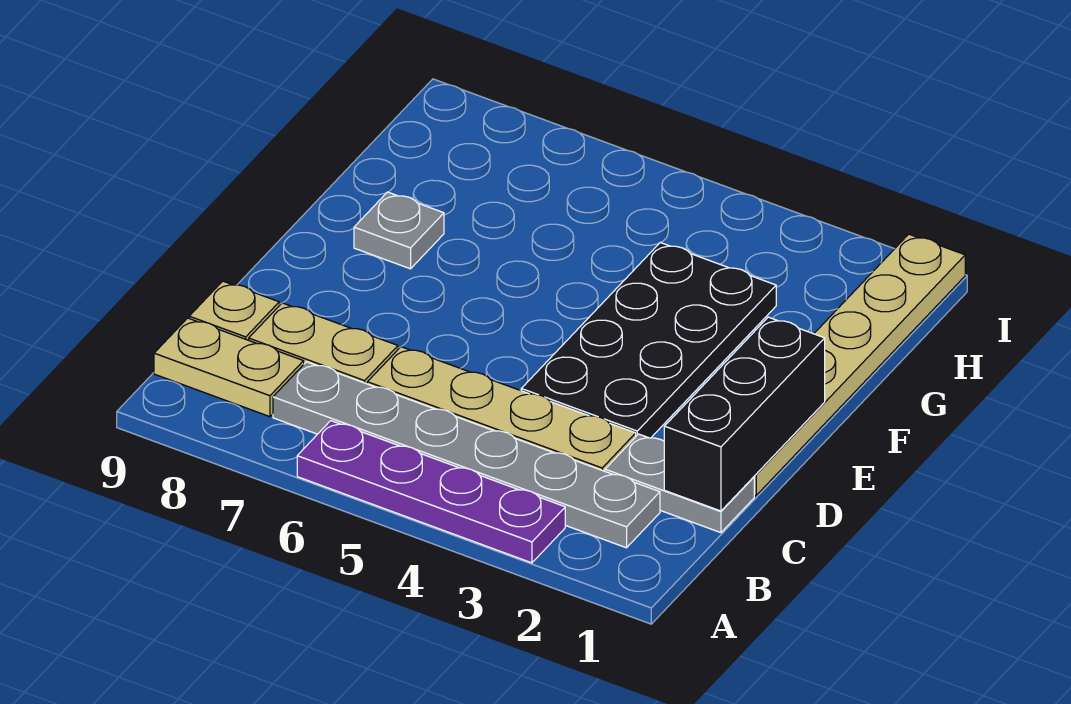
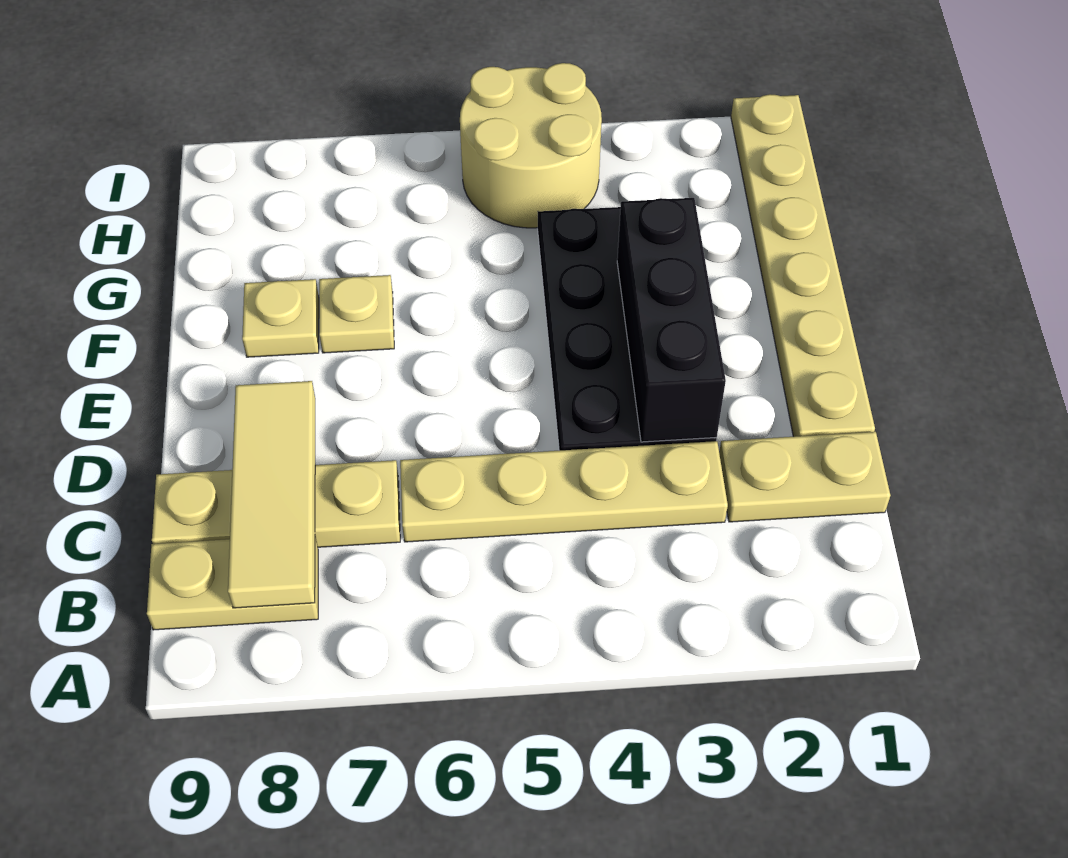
purple plate A3:A6 level 1 -> none
grey plate B2:B7 level 1 -> none
none -> tan tile B8:D8 level 2
grey plate C1:C2 level 1 -> tan plate C1:C2 level 1
black brick C1:E1 level 2 -> black brick D3:F3 level 2
none -> tan plate F7 level 1
grey plate F8 level 1 -> tan plate F8 level 1
none -> tan round brick H4:I5 level 1

